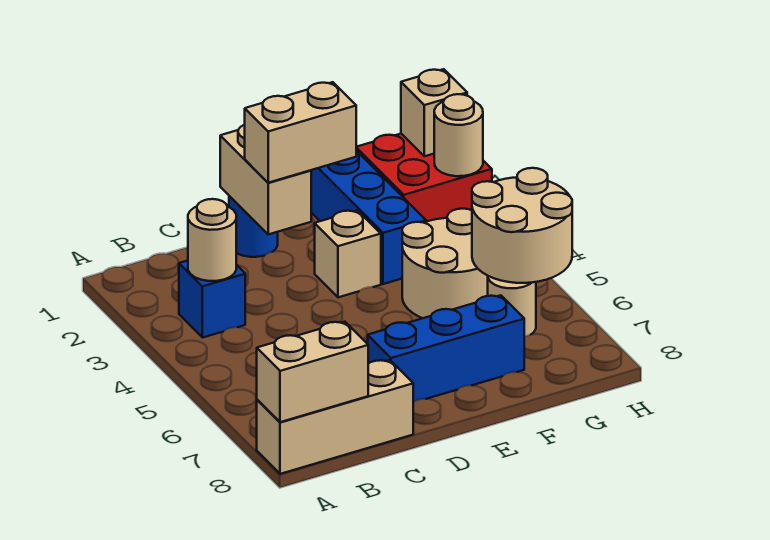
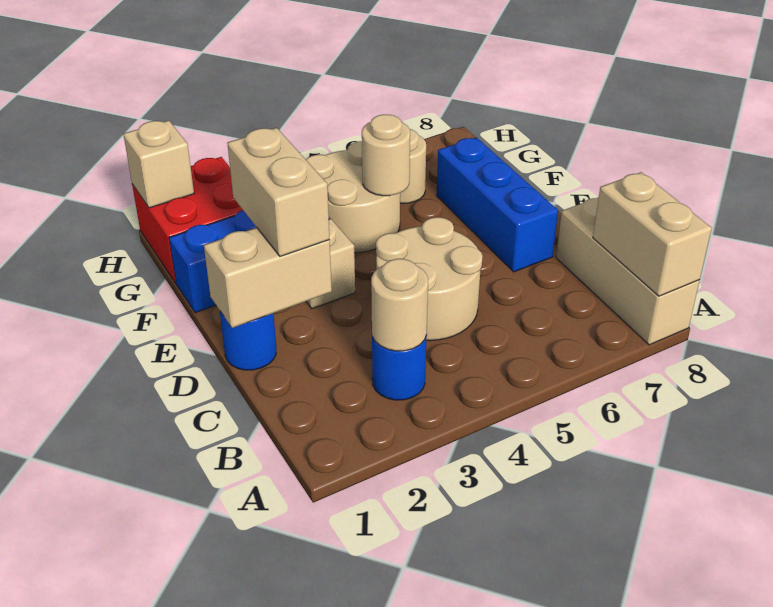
blue brick B3 level 1 -> blue round brick B3 level 1
tan round brick G5:H6 level 2 -> tan round brick C4:D5 level 1
tan round brick H2 level 2 -> tan round brick F5 level 2

